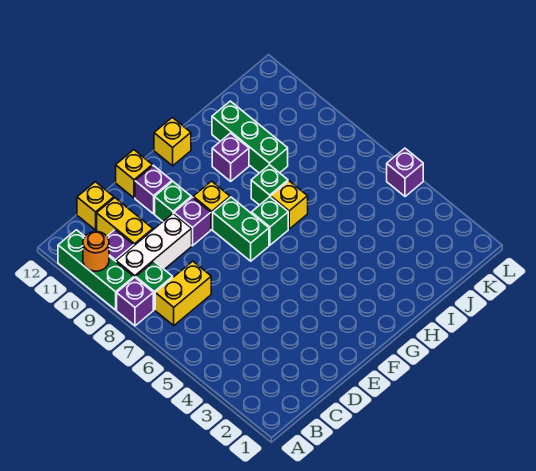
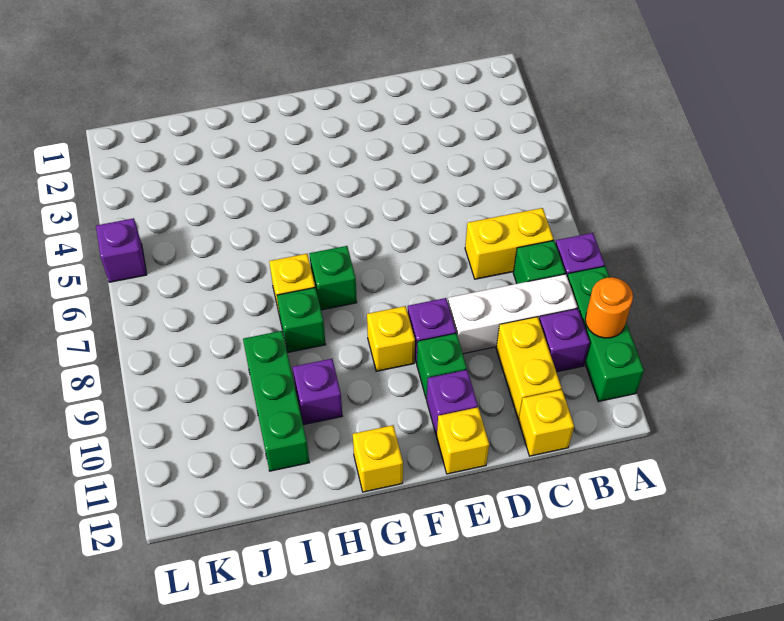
green brick F7:F8 level 1 -> none

